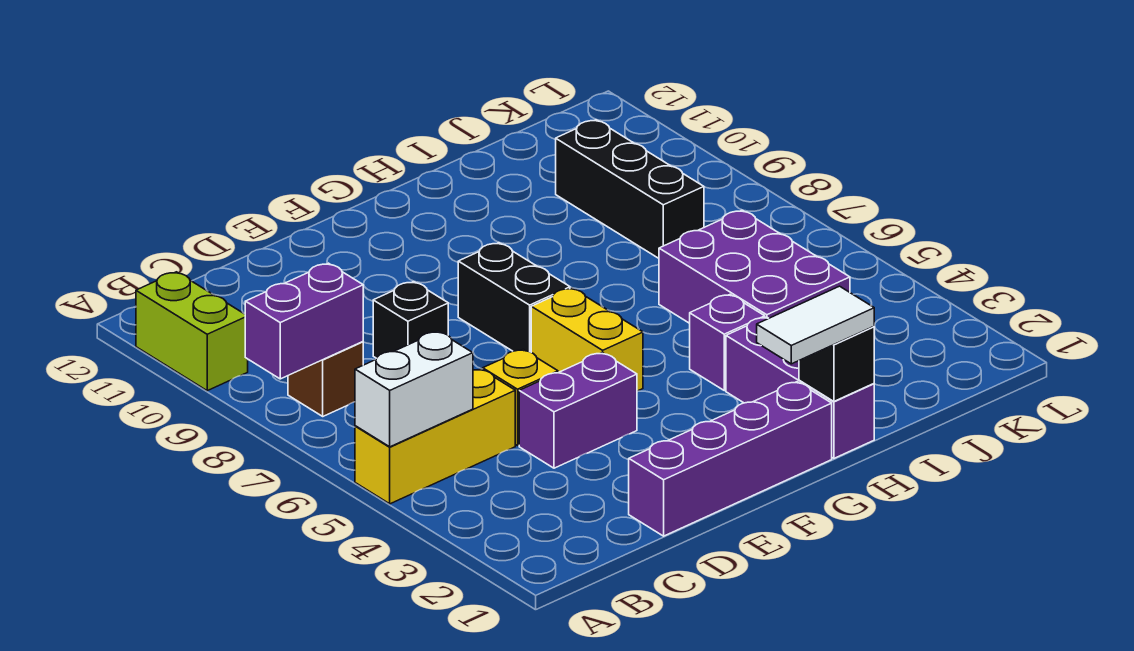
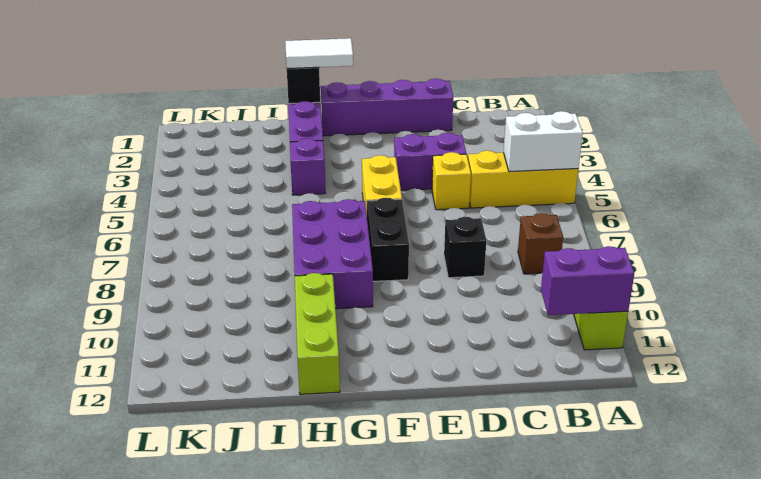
purple brick A8:B8 level 2 -> purple brick A11:B11 level 2
none -> lime brick H10:H12 level 1
purple brick I4:J6 level 1 -> purple brick G7:H9 level 1
black brick J8:J10 level 1 -> none

